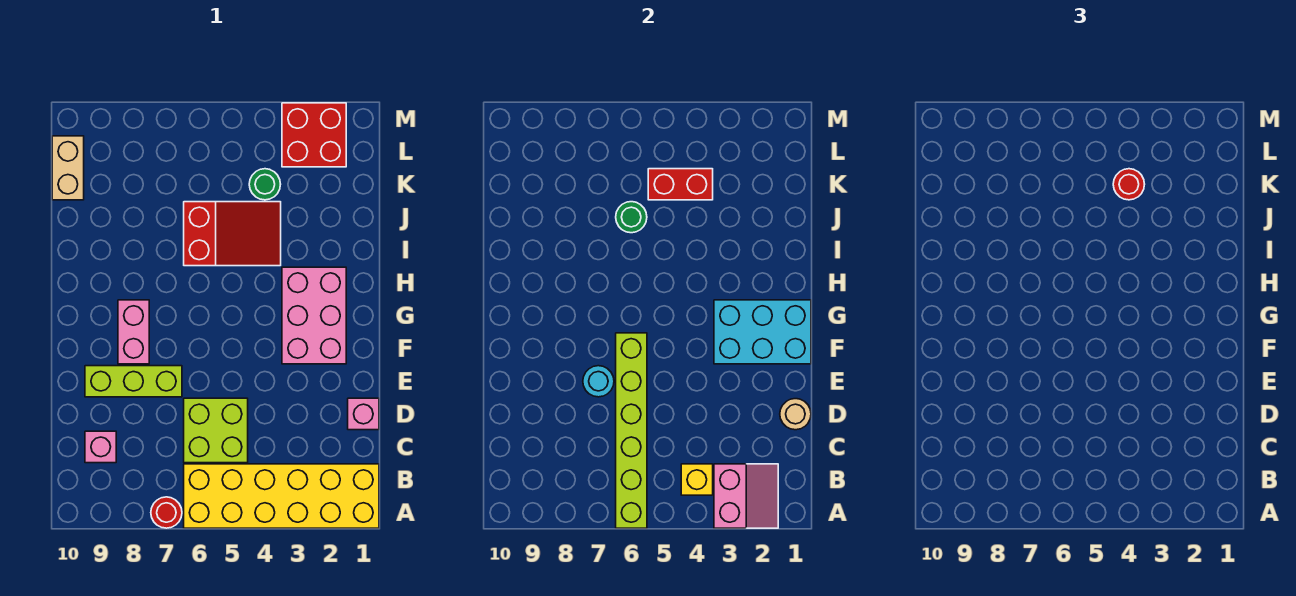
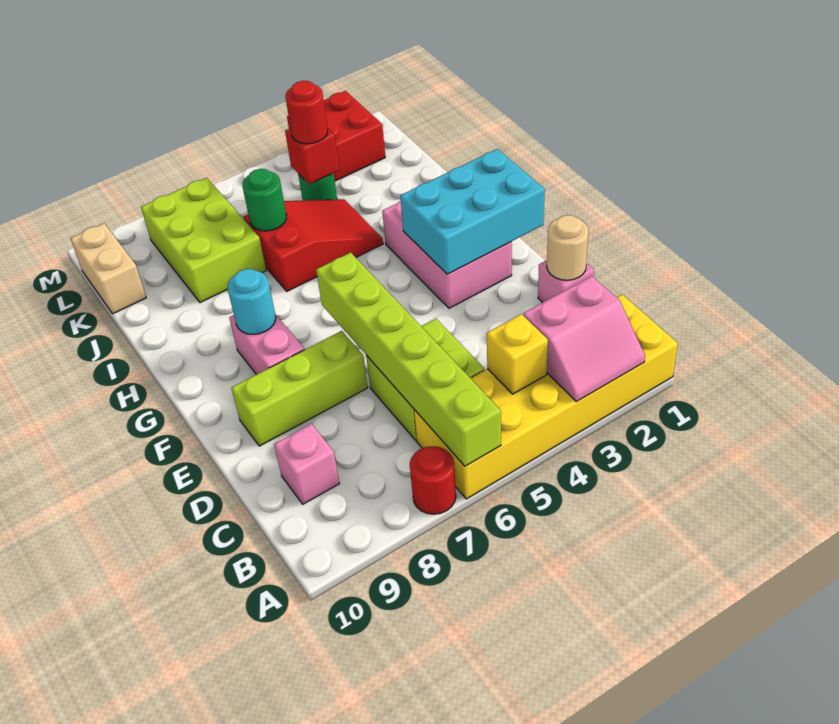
pink slope A2:B3 level 2 top 3 -> pink slope A2:B3 level 2 top B
cyan round brick E7 level 2 -> cyan round brick G8 level 2
none -> lime brick J7:L8 level 1
red brick K4:K5 level 2 -> red brick K4 level 2

